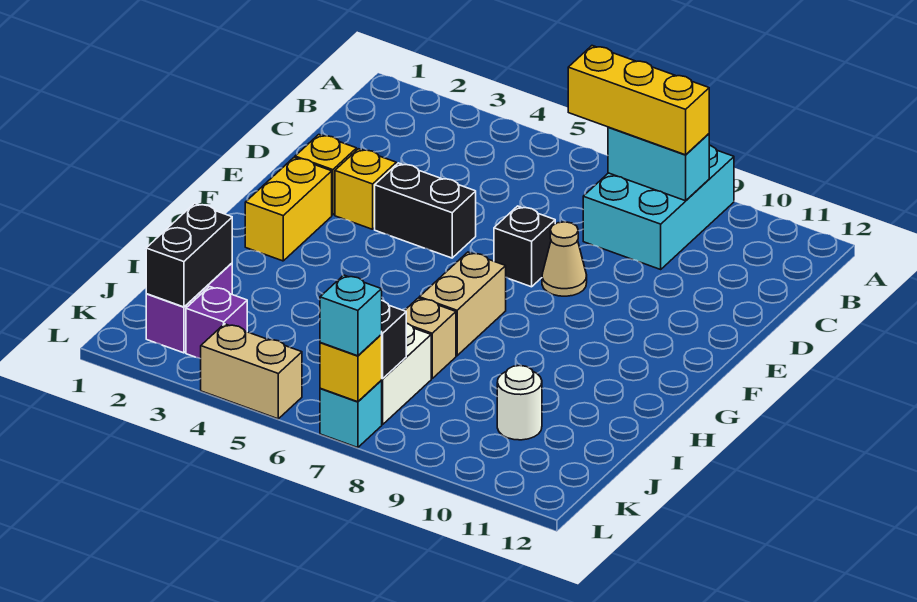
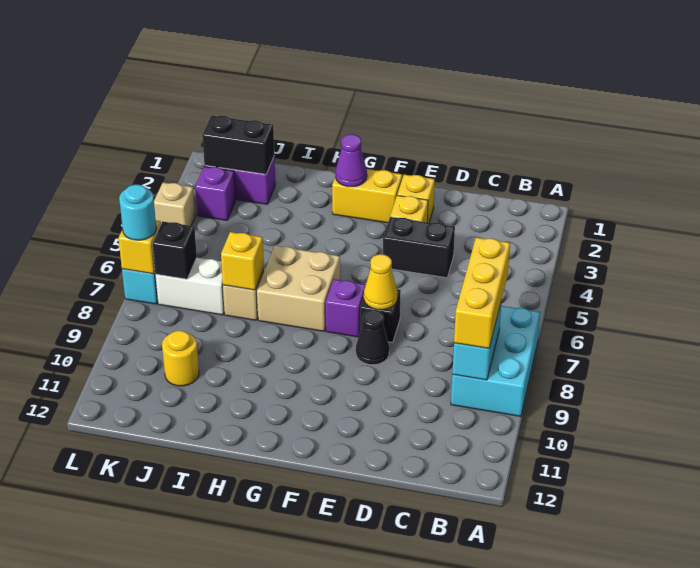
cyan brick A8:C9 level 1 -> cyan brick A7:B9 level 1
black brick E4:E5 level 1 -> black brick D4:E4 level 1
none -> yellow cone E7 level 2
tan cone E8 level 1 -> black cone E8 level 1
none -> purple brick F7 level 1
none -> purple cone G2 level 2
tan brick G7:H7 level 1 -> tan brick G6:H7 level 1
none -> yellow brick I7 level 2
white round brick J10 level 1 -> yellow round brick J10 level 1
tan brick L4:L5 level 1 -> tan brick L4 level 1
cyan brick L7 level 3 -> cyan round brick L7 level 3

